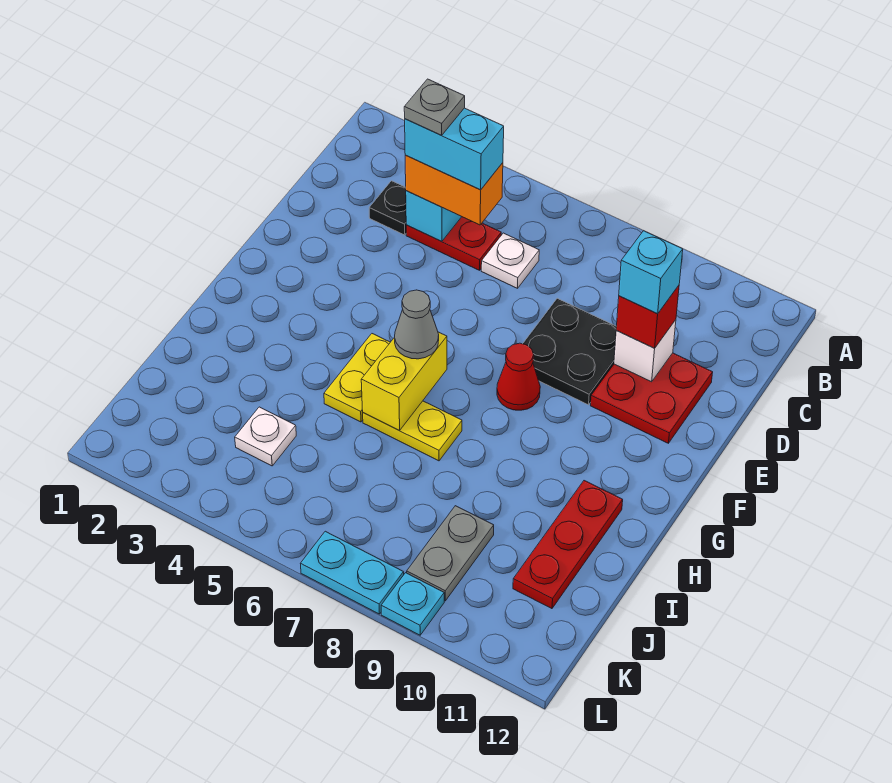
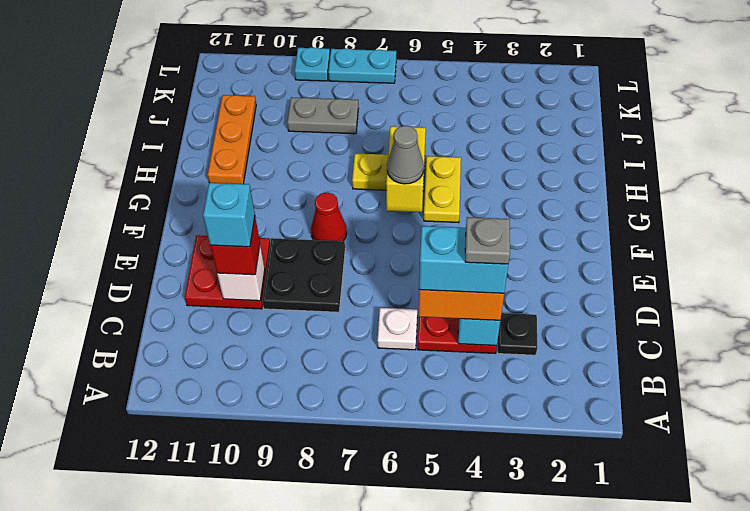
red plate H11:J11 level 1 -> orange plate H11:J11 level 1
white plate J4 level 1 -> none
grey plate J9:K9 level 1 -> grey plate J8:J9 level 1

